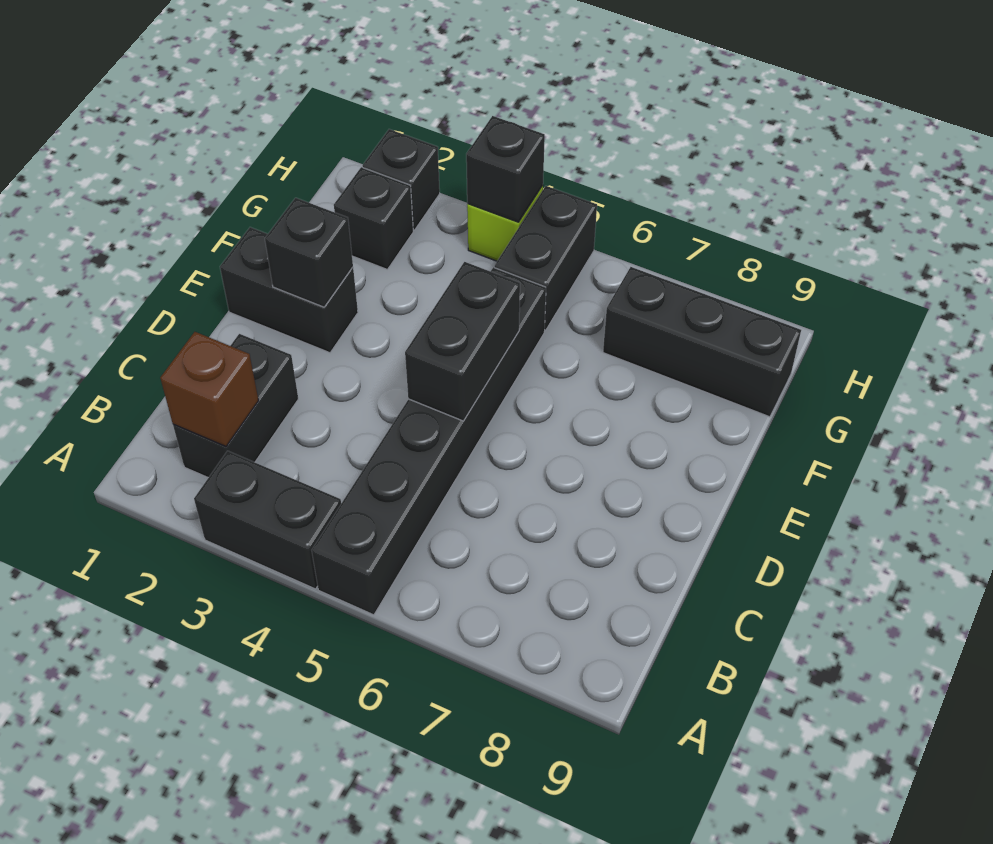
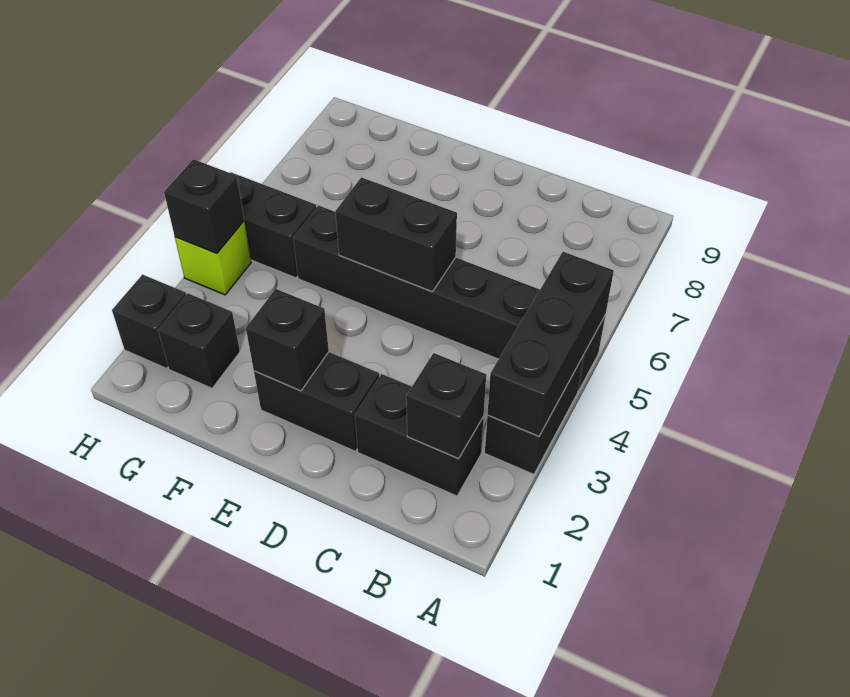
brown brick B2 level 2 -> black brick B2 level 2
black brick E1:E2 level 1 -> black brick D2:E2 level 1
black brick G7:G9 level 1 -> black brick A3:A5 level 2

